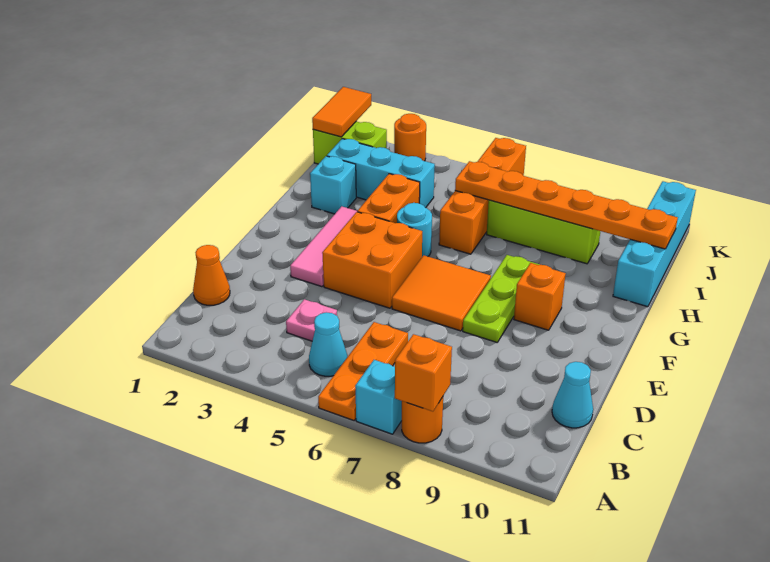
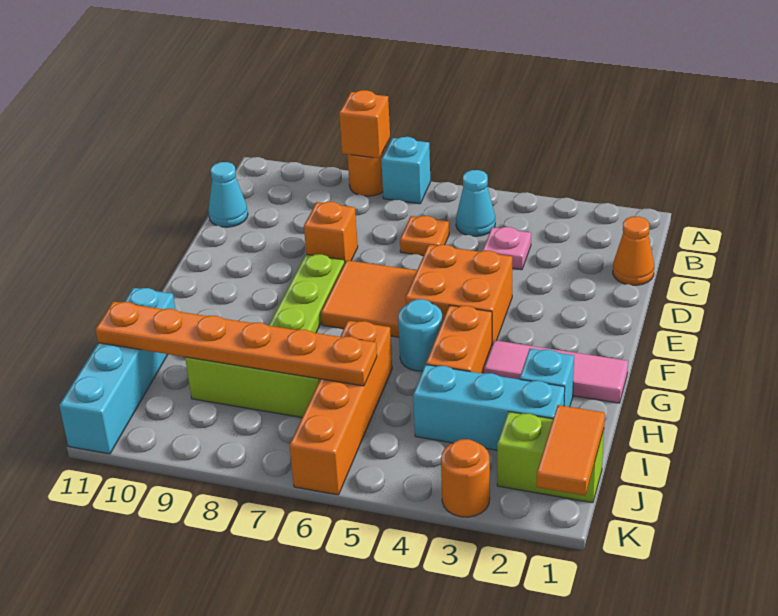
orange plate A6:C6 level 1 -> orange plate C6 level 1
pink tile E3:G3 level 1 -> pink tile G1:G3 level 1
orange brick F9 level 1 -> orange brick D8 level 1

